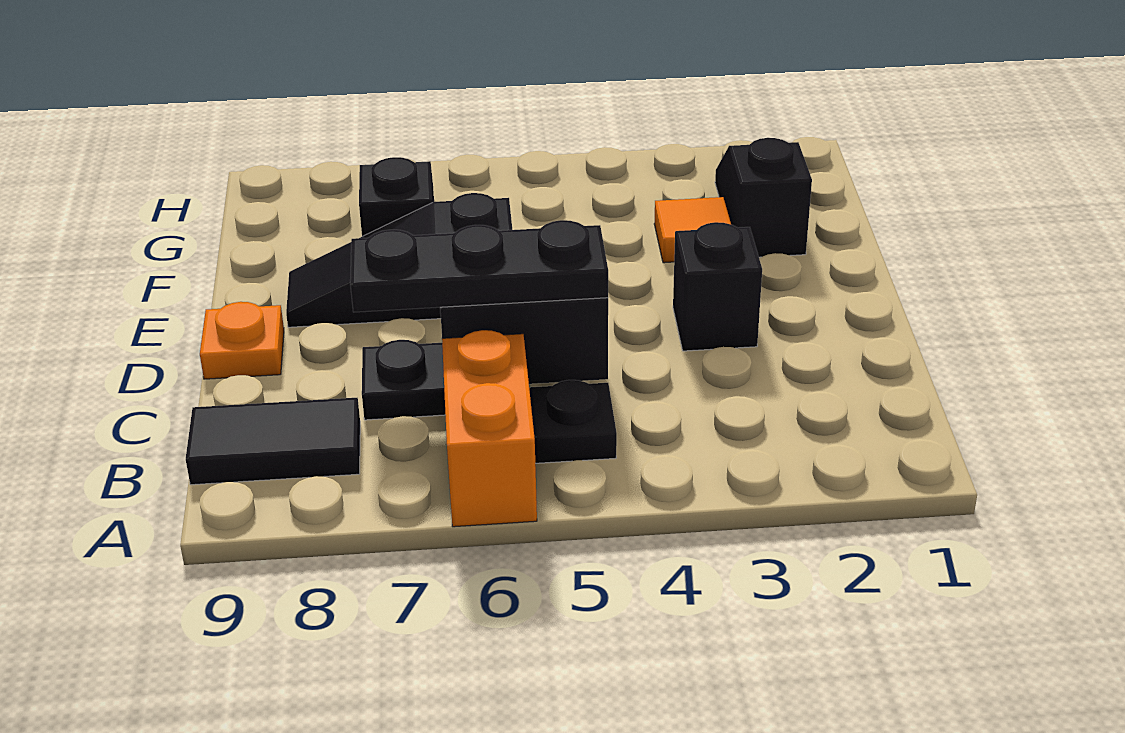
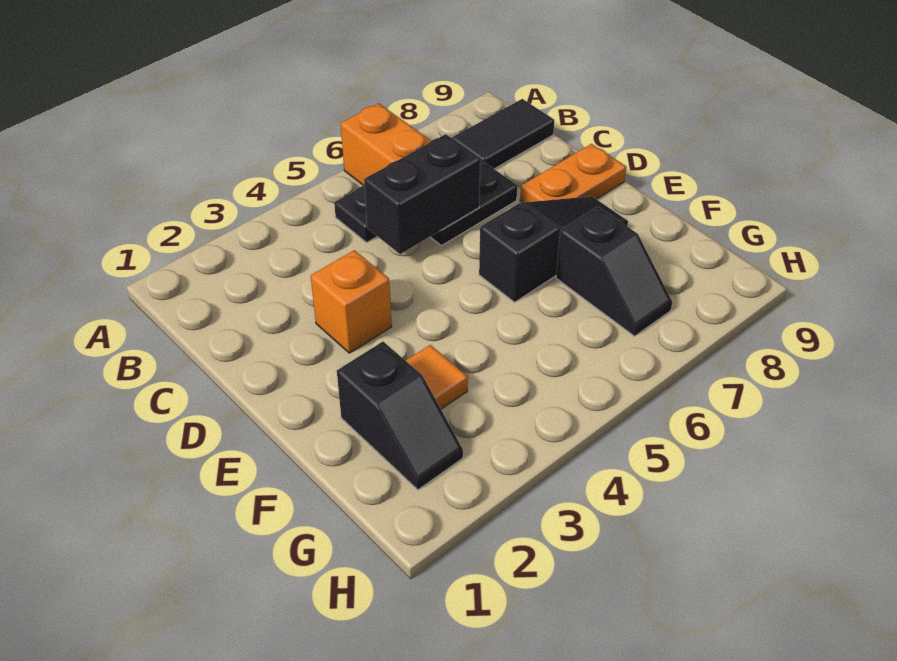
black plate C5:C7 level 3 -> none
black brick D3 level 1 -> orange brick D3 level 1
orange plate D9 level 1 -> orange plate D8:D9 level 1

